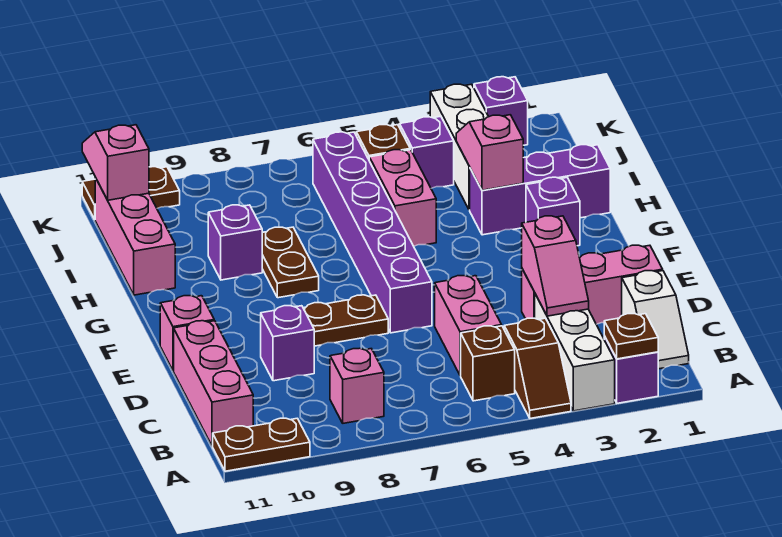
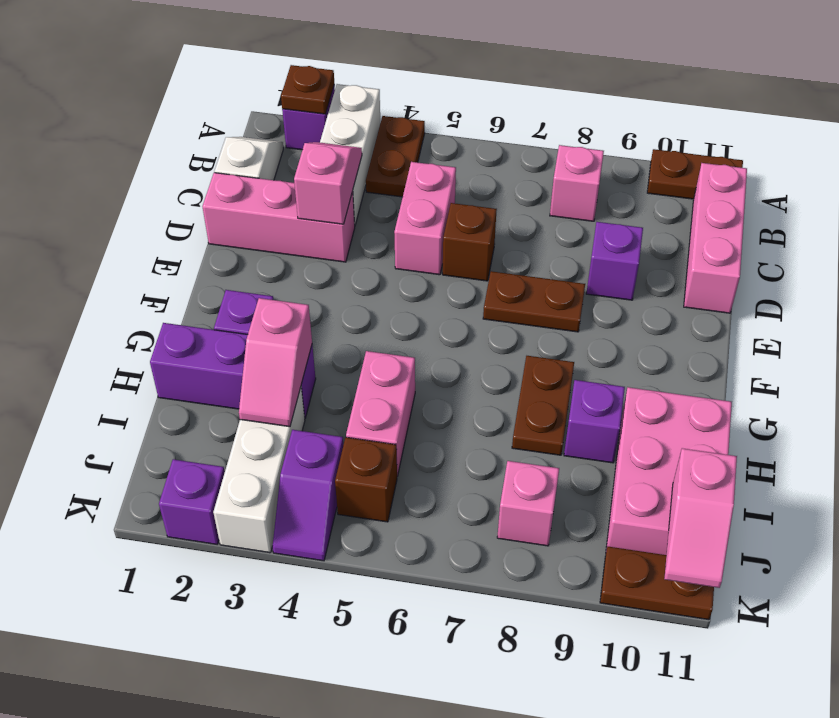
brown slope A4:B4 level 1 top B -> brown plate A4:B4 level 1
brown brick B5 level 1 -> brown brick D6 level 1
purple brick E6:J6 level 1 -> none
pink brick E11 level 1 -> pink brick J8 level 1
pink brick H11:J11 level 1 -> pink brick H10:J11 level 1

